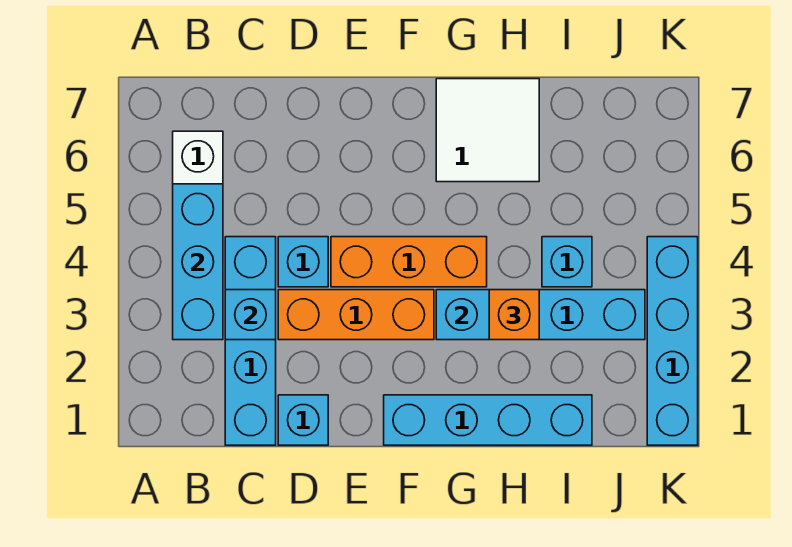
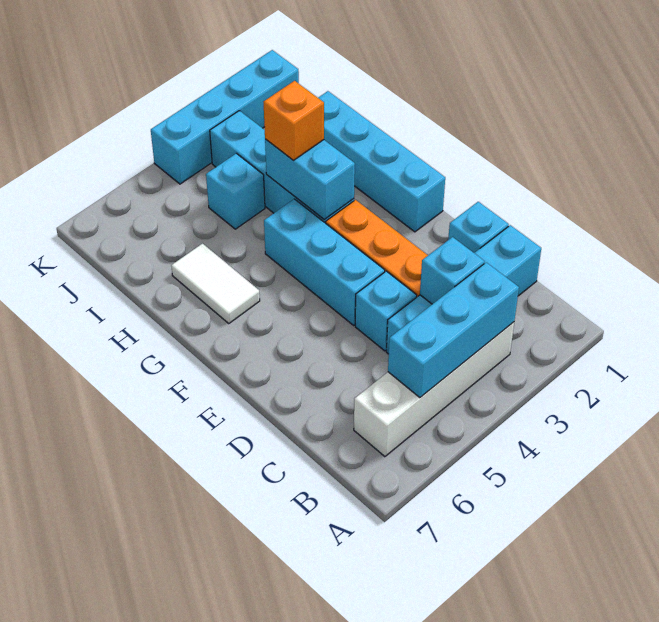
orange brick E4:G4 level 1 -> cyan brick E4:G4 level 1
white tile G6:H7 level 1 -> white tile G6:H6 level 1

